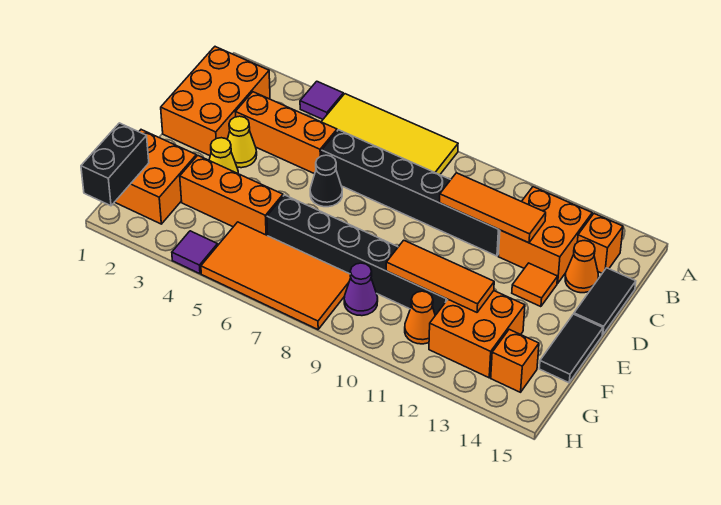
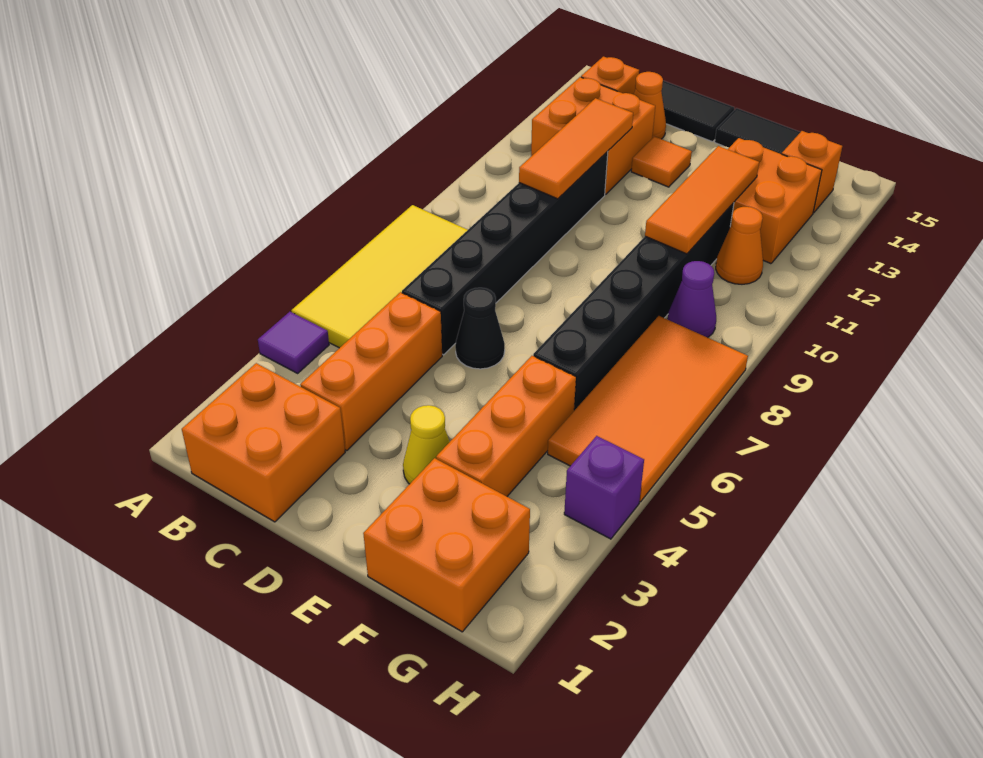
orange brick B1:D2 level 1 -> orange brick B1:C2 level 1
yellow cone D3 level 1 -> none
black brick G1:H1 level 2 -> none
purple tile H4 level 1 -> purple brick H4 level 1

